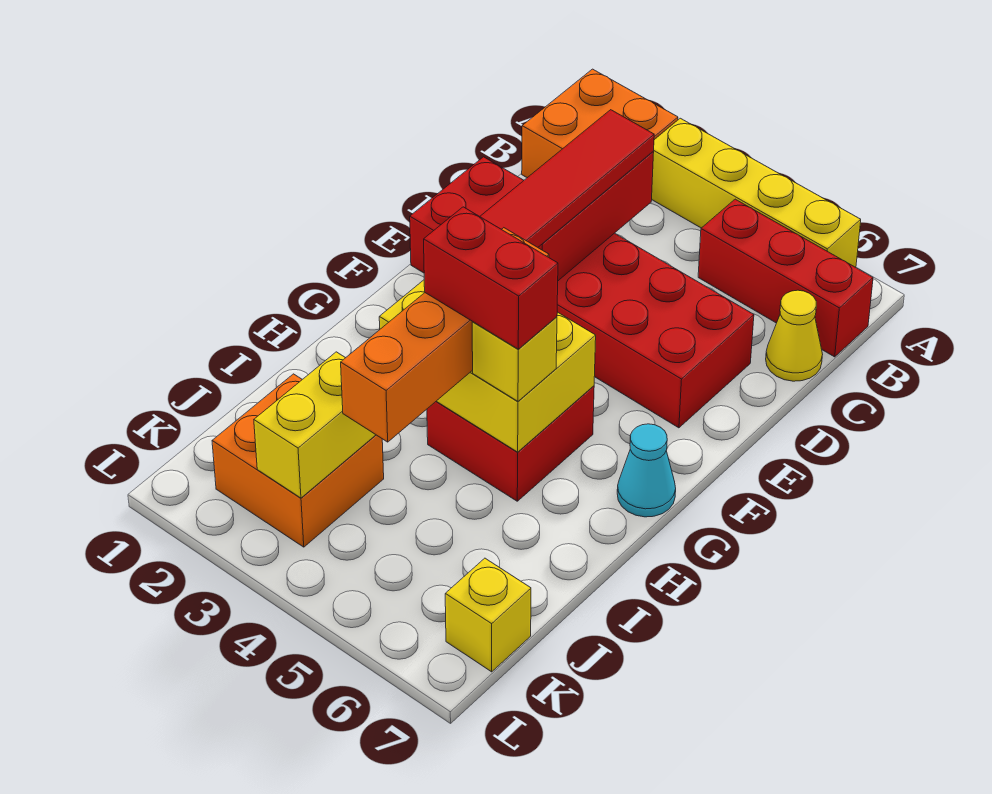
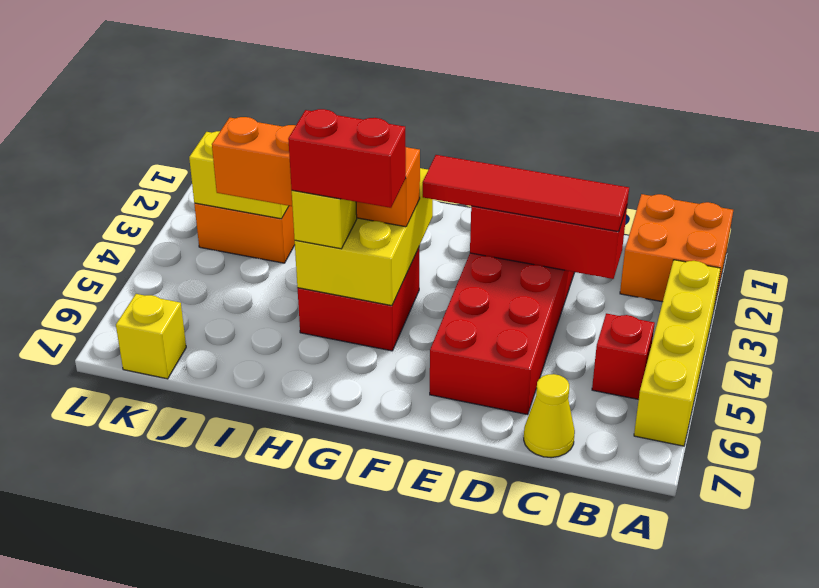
red brick B5:B7 level 1 -> red brick B5 level 1
cyan cone G7 level 1 -> none
red brick H4:H5 level 4 -> red brick G5:H5 level 4

